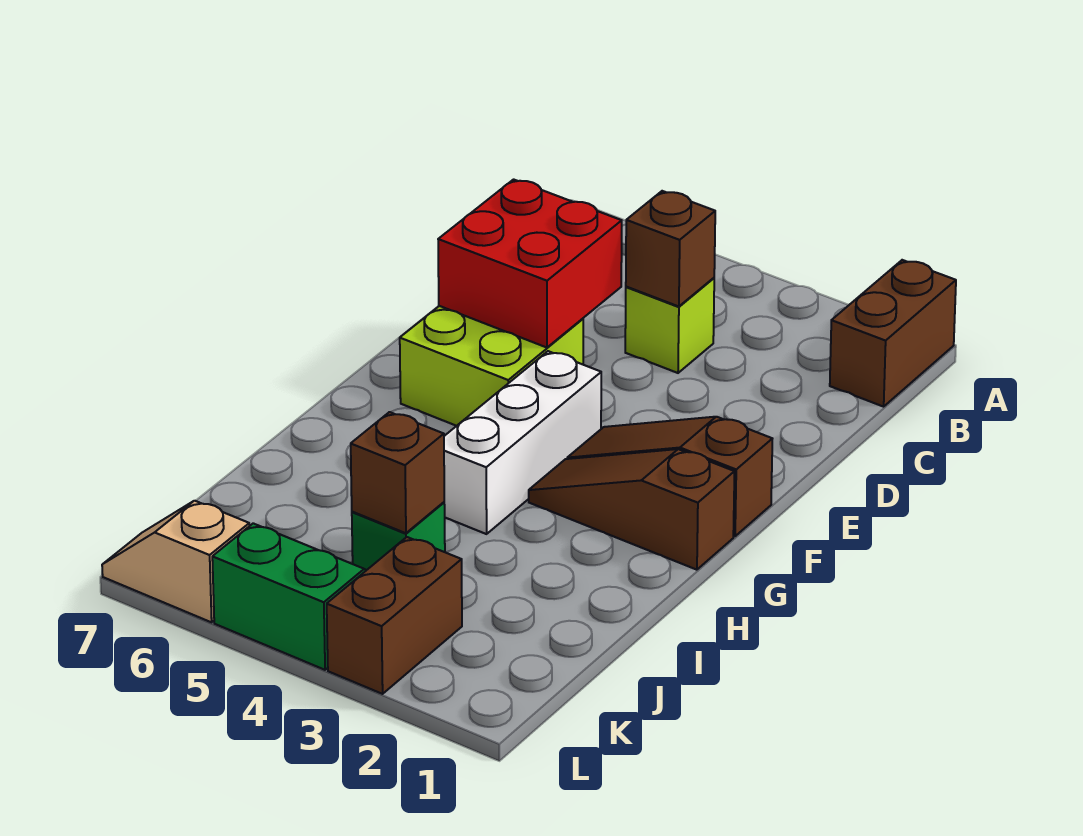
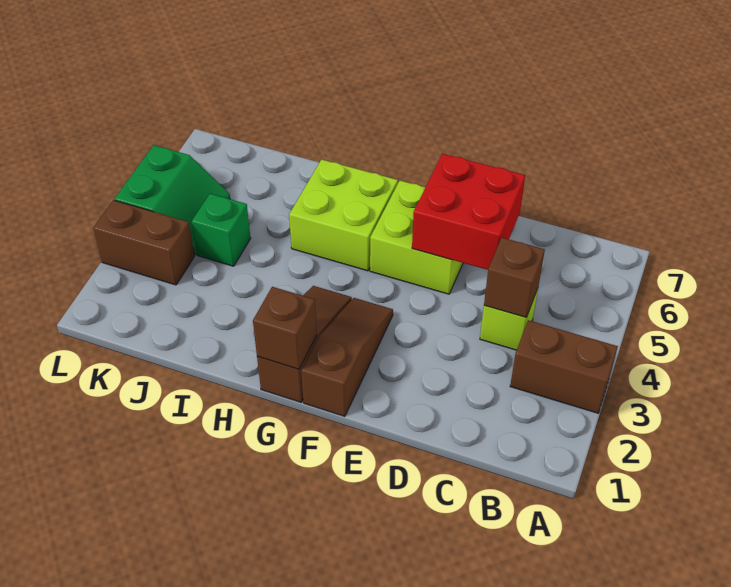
brown brick A1:B1 level 1 -> brown brick A3:B3 level 1
white brick F4:H4 level 1 -> none
none -> lime brick G5:H6 level 1
brown brick J4 level 2 -> brown brick G1 level 2
tan slope L6:L7 level 1 top 6 -> none

